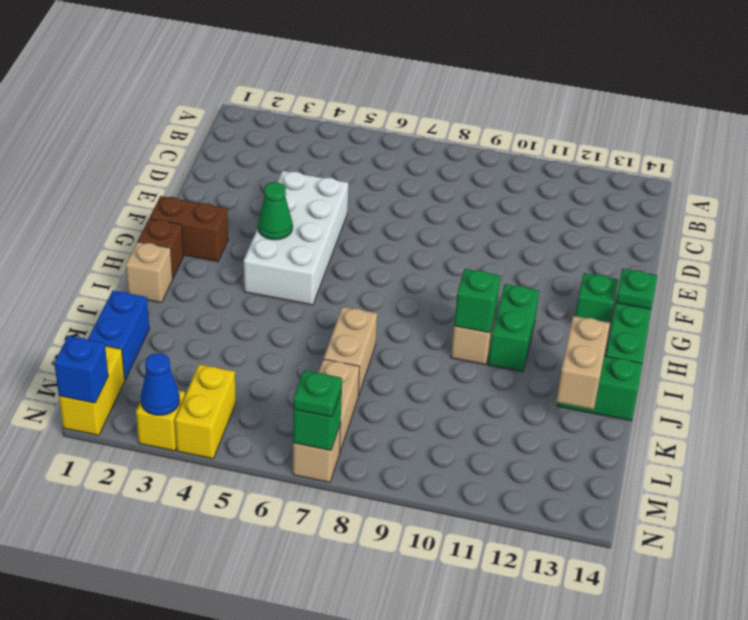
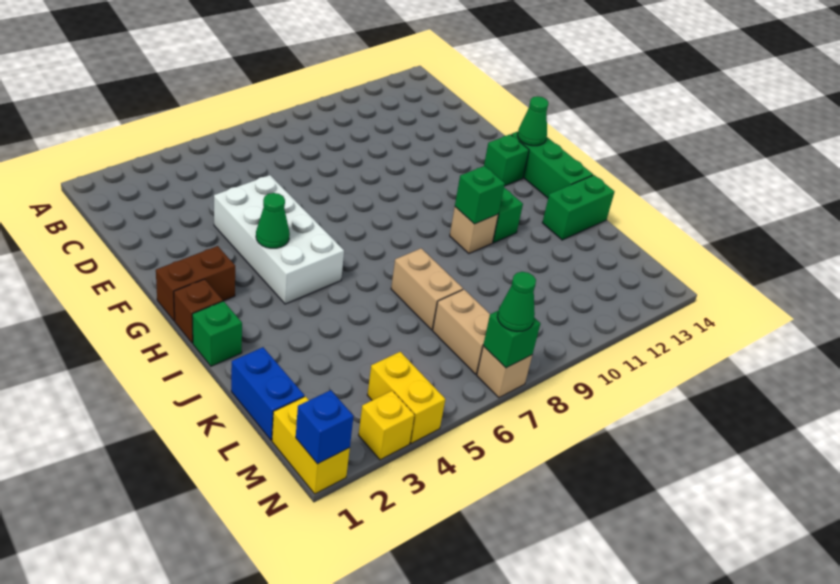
green plate G14 level 2 -> green cone G14 level 2
tan brick I1 level 1 -> green brick I1 level 1
tan brick J13:K13 level 2 -> none
blue cone N3 level 2 -> none
green plate N7 level 3 -> green cone N7 level 3

